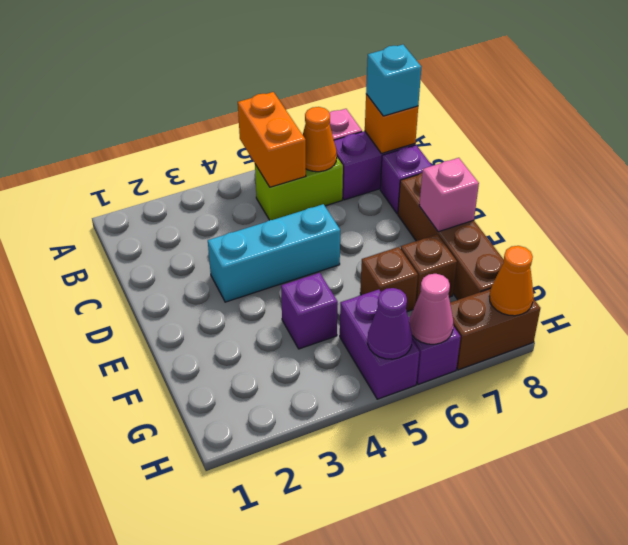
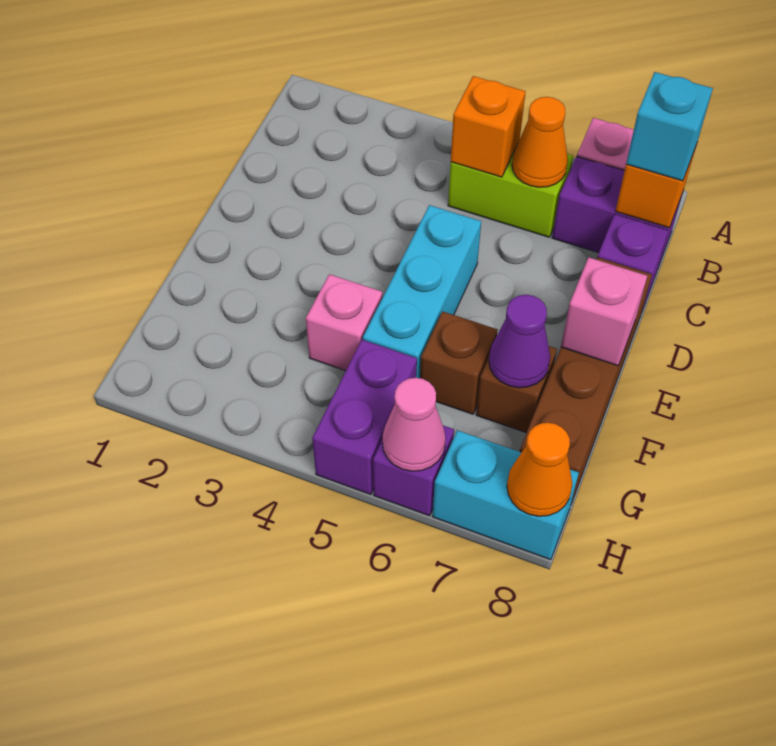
orange brick A5:B5 level 2 -> orange brick B5 level 2
cyan brick D3:D5 level 1 -> cyan brick D5:F5 level 1
purple brick F4 level 1 -> pink brick F4 level 1
purple cone H5 level 2 -> purple cone F7 level 2
brown brick H7:H8 level 1 -> cyan brick H7:H8 level 1

